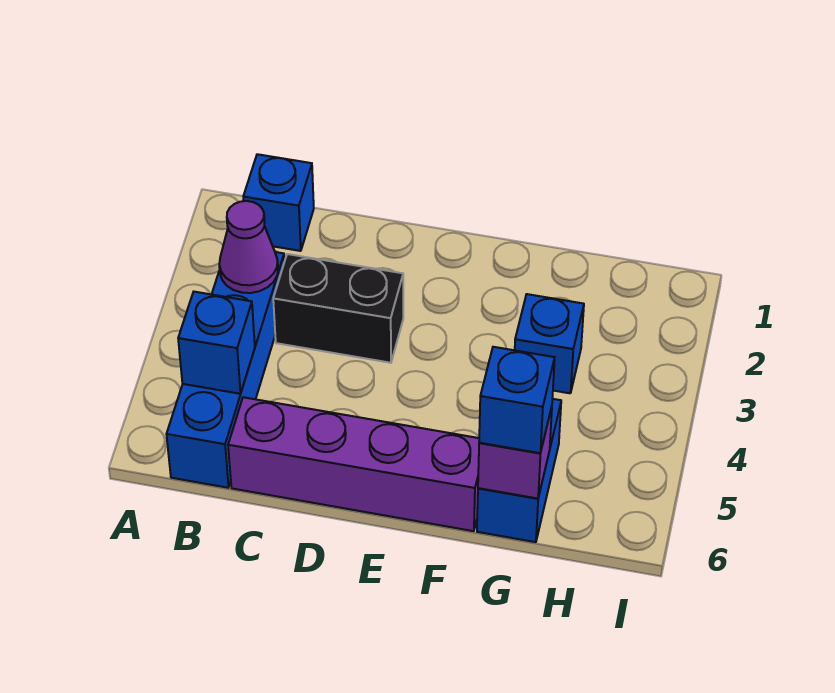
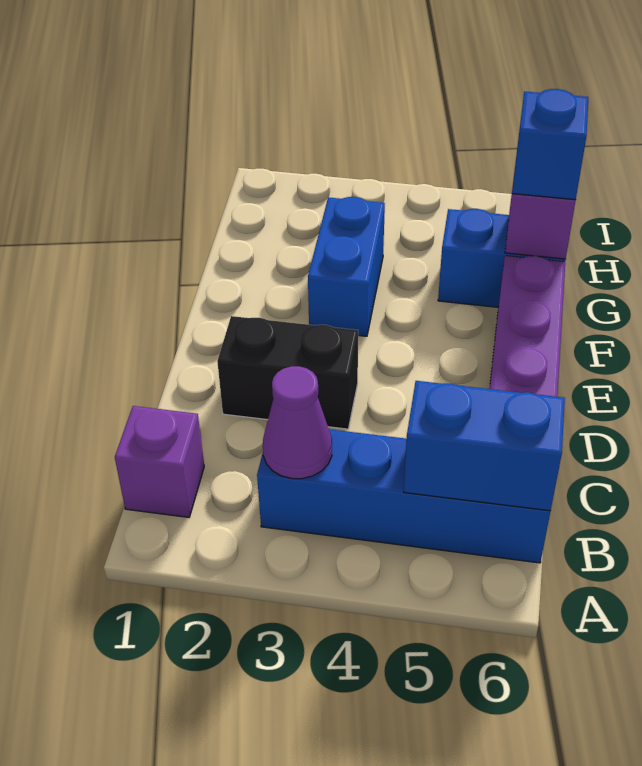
blue brick B1 level 1 -> purple brick B1 level 1
blue brick B5 level 2 -> blue brick B5:B6 level 2
black brick C3:D3 level 1 -> black brick D2:D3 level 1
blue brick G3 level 1 -> blue brick F3:G3 level 1

